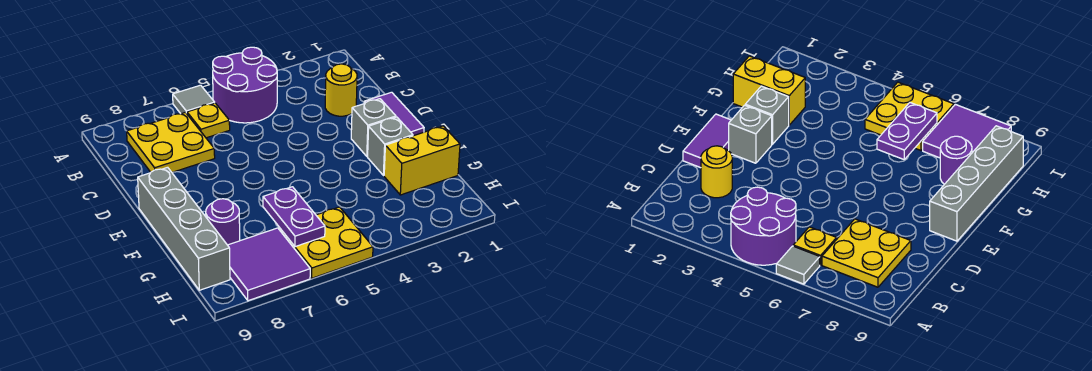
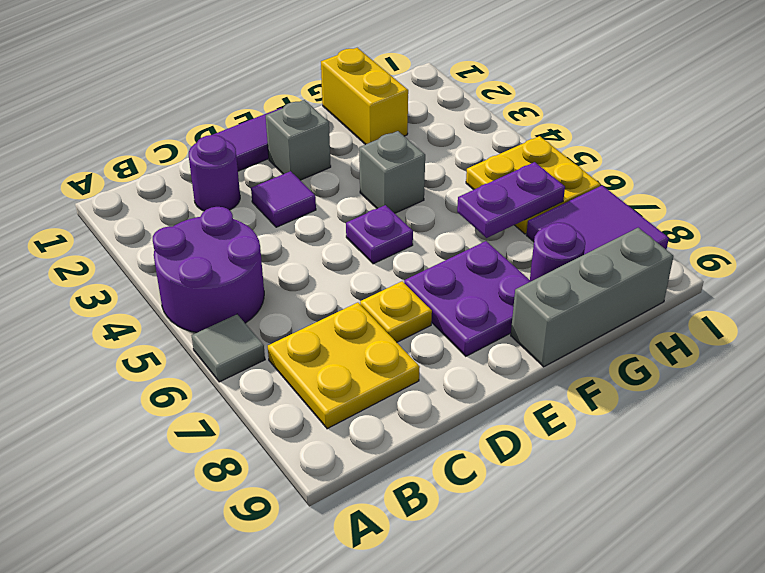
yellow plate B6 level 1 -> yellow plate D7 level 1
yellow round brick C2 level 1 -> purple round brick C2 level 1
none -> purple tile D3 level 1
none -> purple plate E5 level 1
none -> purple plate E7:F8 level 1
grey brick E9:H9 level 1 -> grey brick F9:H9 level 1
grey brick F2 level 1 -> grey brick F4 level 1

